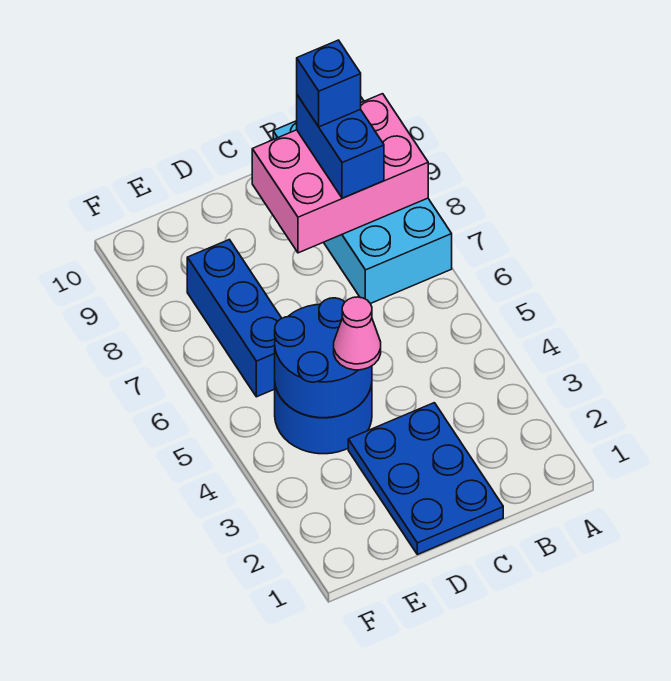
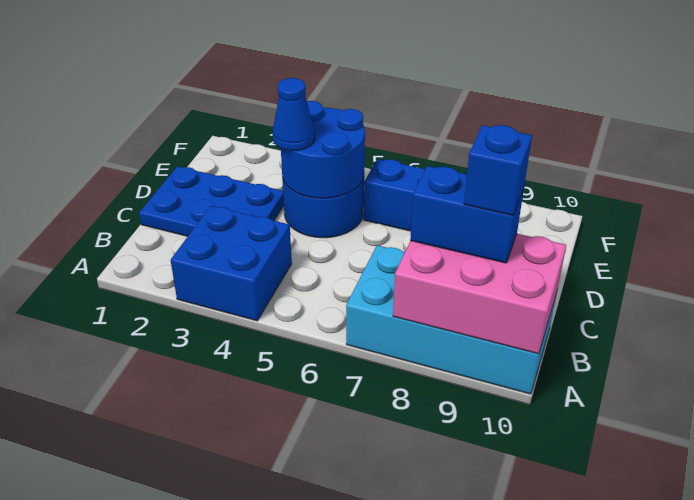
none -> blue brick A3:B4 level 1
pink brick A8:C9 level 2 -> pink brick A8:B10 level 2
pink cone D4 level 3 -> blue cone D4 level 3

